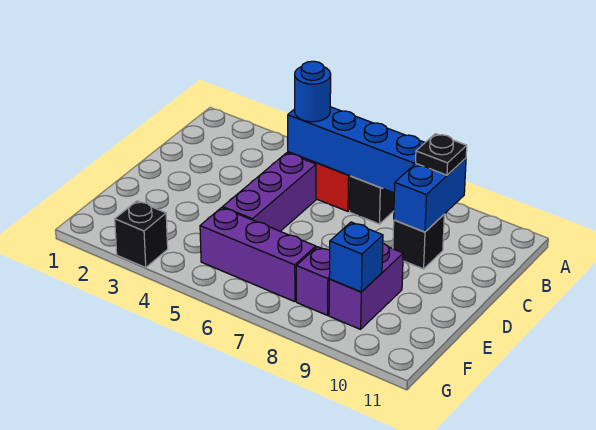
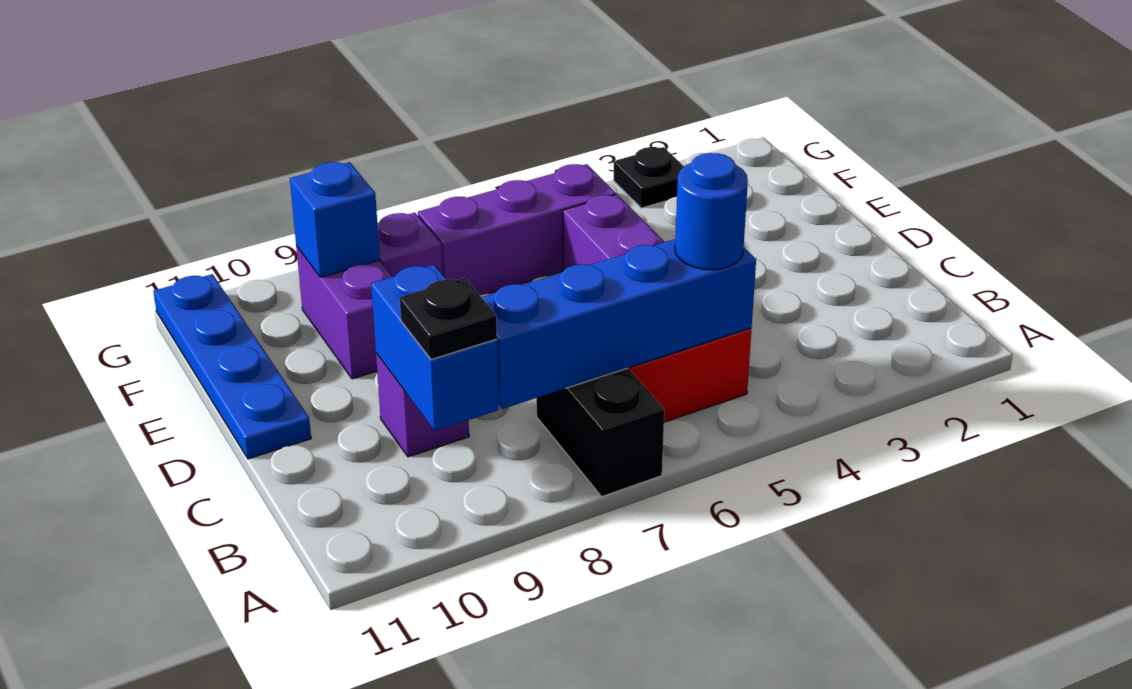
black brick C9 level 1 -> purple brick C9 level 1
none -> blue plate D11:G11 level 1
black brick G3 level 1 -> black plate G3 level 1

